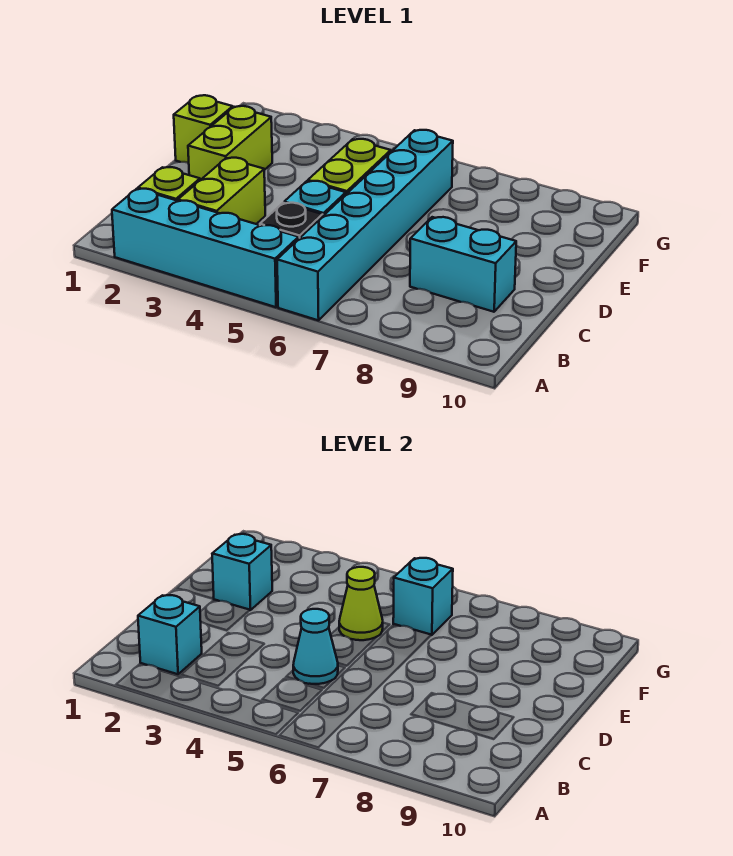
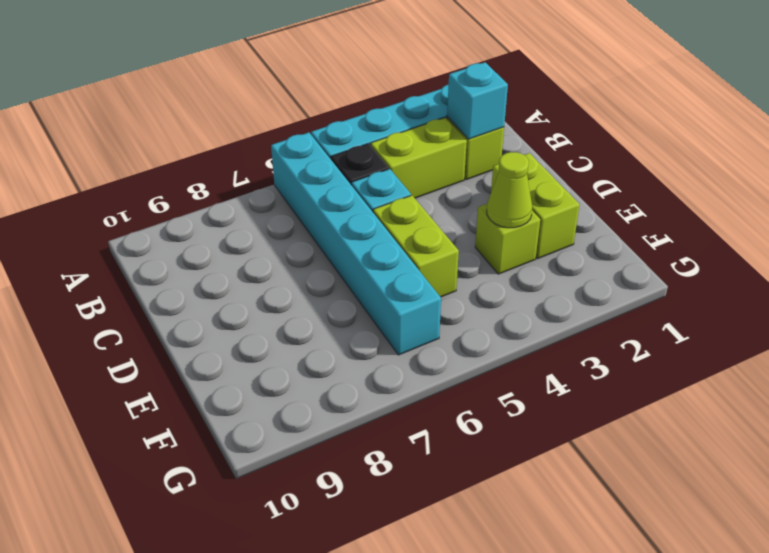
lime brick B3:C3 level 1 -> lime brick B3:B4 level 1
cyan cone C5 level 2 -> none
cyan brick C8:C9 level 1 -> none
lime brick E1 level 1 -> lime brick E3 level 1
cyan brick E2 level 2 -> none
lime cone E5 level 2 -> lime cone E3 level 2
cyan brick F6 level 2 -> none

